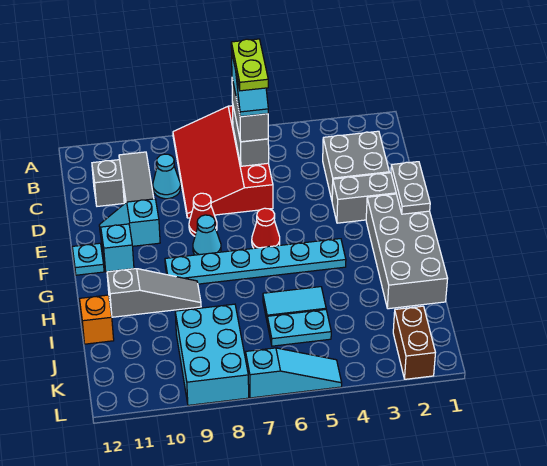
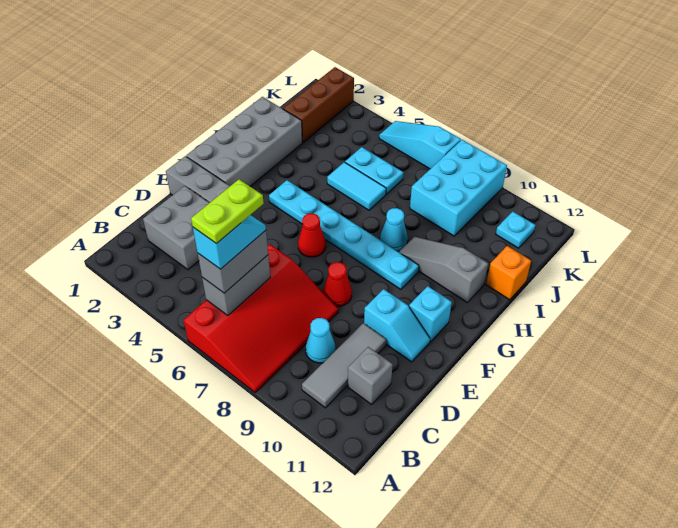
grey plate E1:F1 level 2 -> none
cyan cone F8 level 1 -> cyan cone H8 level 1
cyan plate F12 level 1 -> cyan plate K11 level 1
brown brick K2:L2 level 1 -> brown brick J2:L2 level 1

